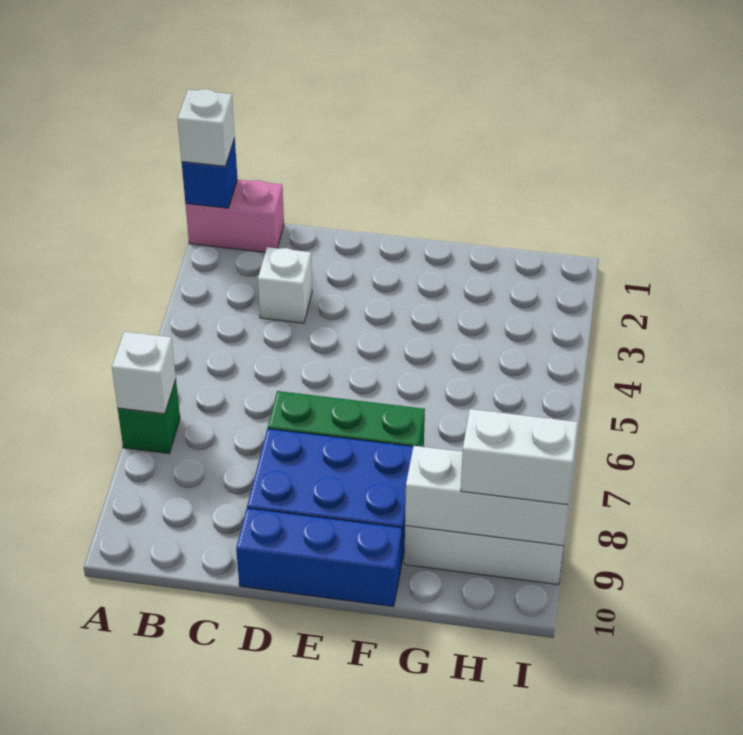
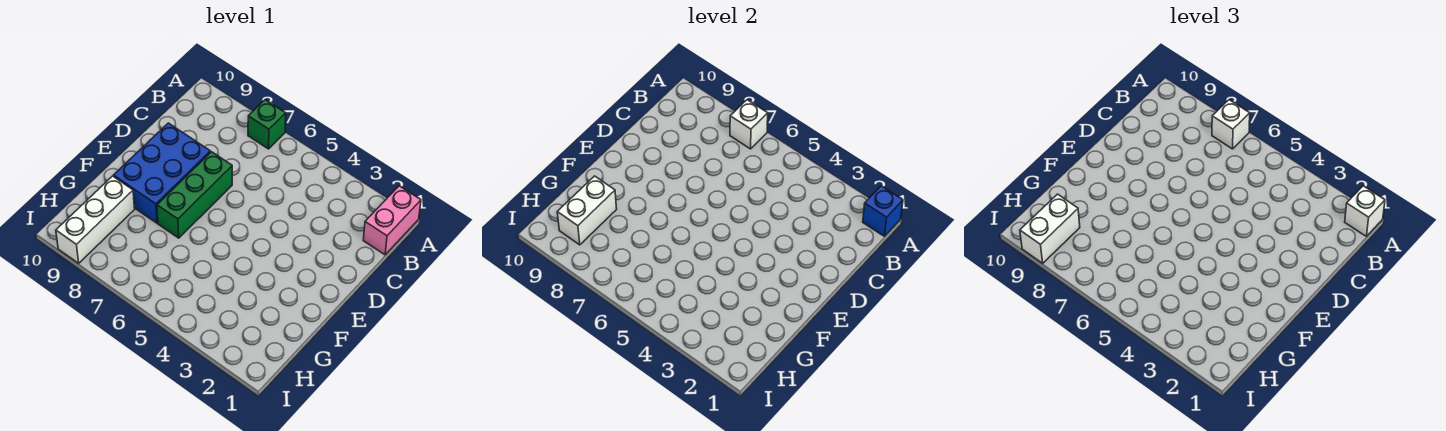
white brick C3 level 1 -> white brick A7 level 3
blue brick D10:F10 level 1 -> none
white brick G9:I9 level 2 -> white brick G9:H9 level 2

